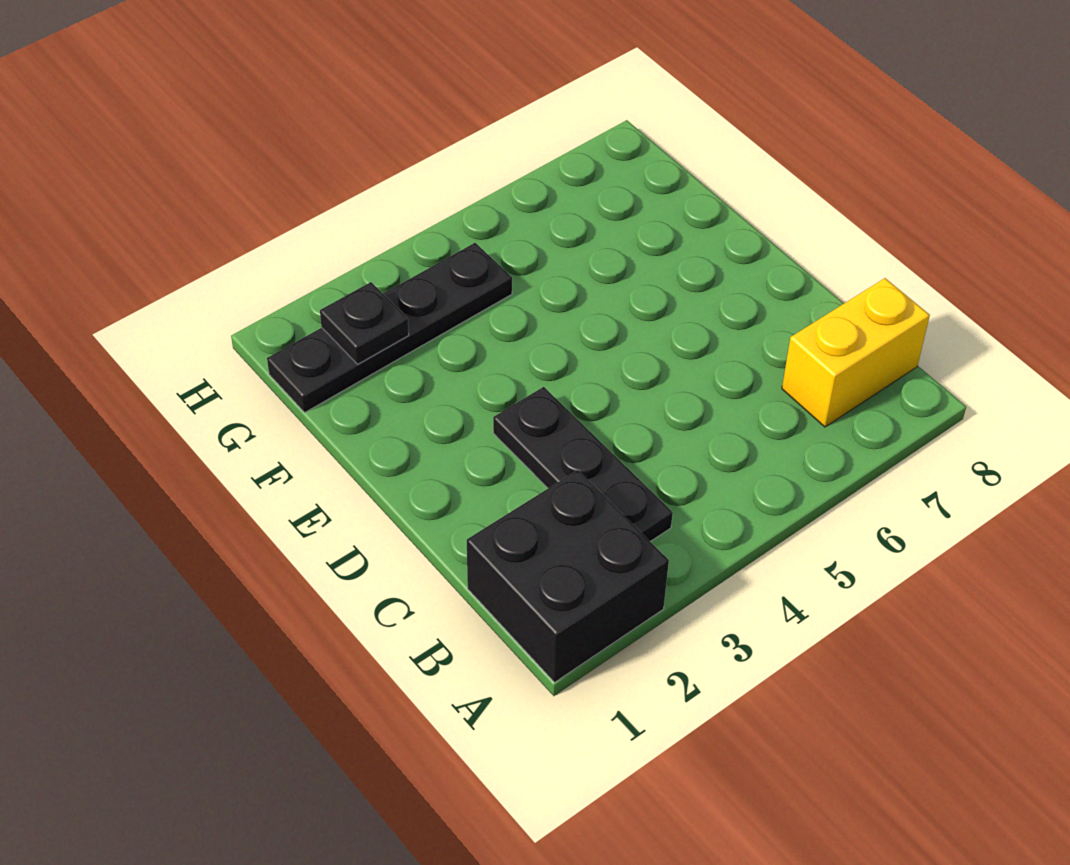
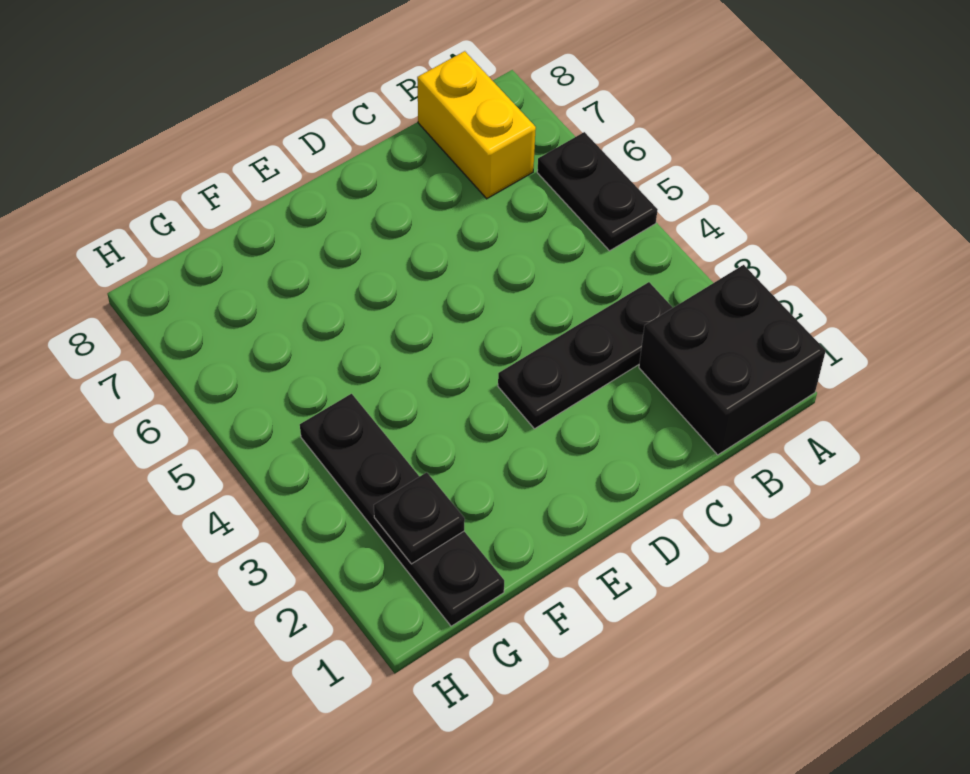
none -> black plate A5:A6 level 1

